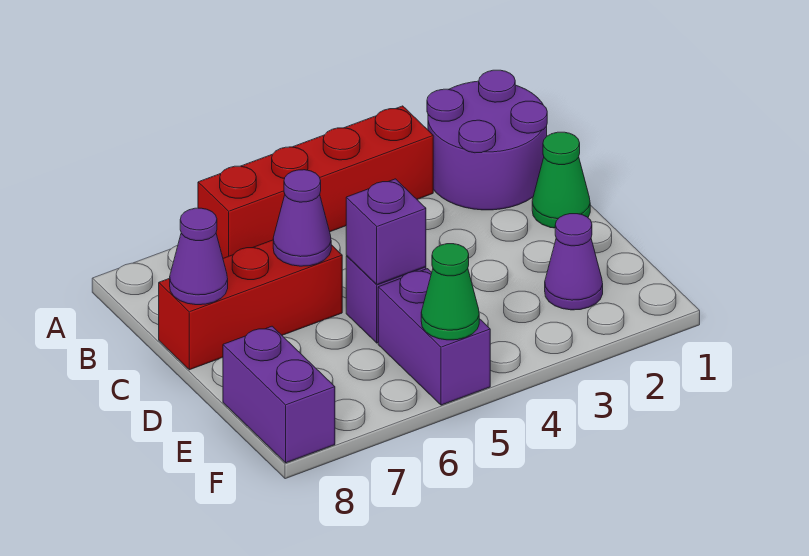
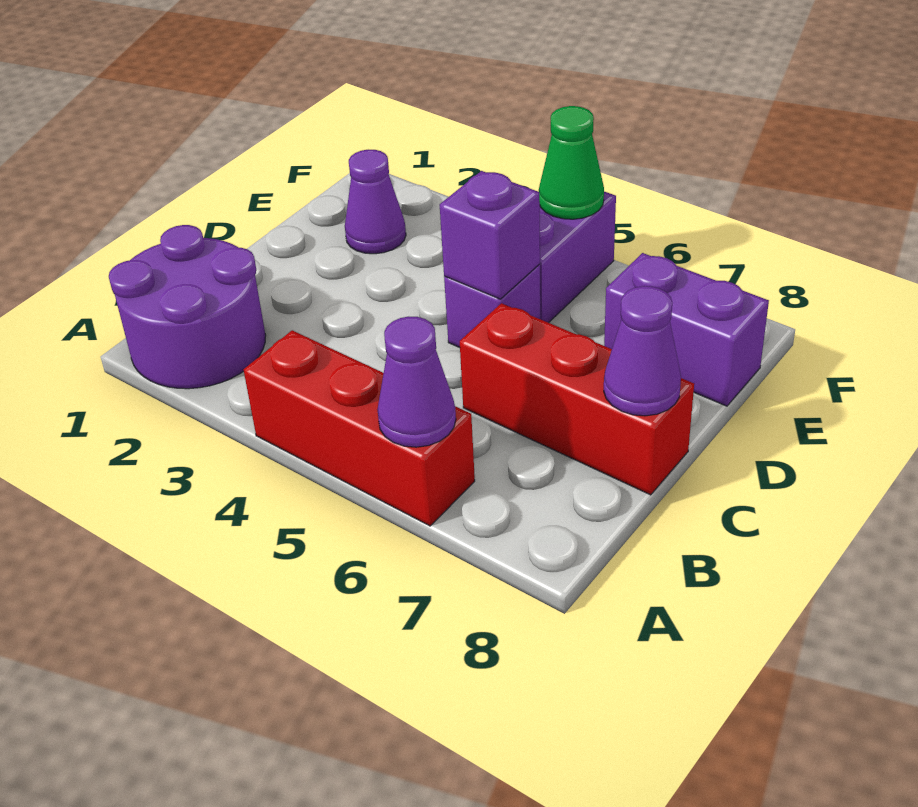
red brick A3:A6 level 1 -> red brick A4:A6 level 1
green cone C1 level 1 -> none
purple cone C6 level 2 -> purple cone A6 level 2
purple brick E8:F8 level 1 -> purple brick E7:E8 level 1

